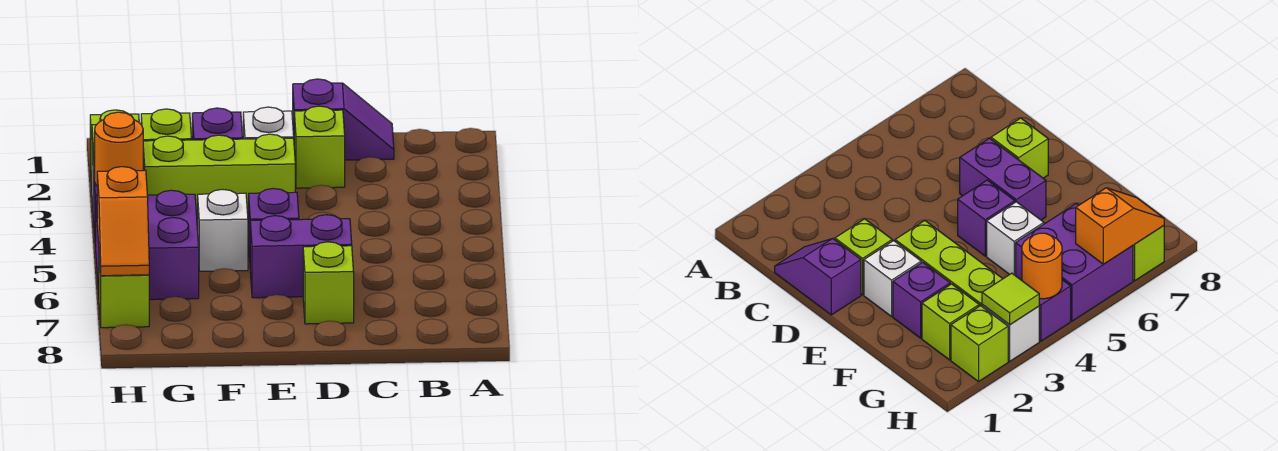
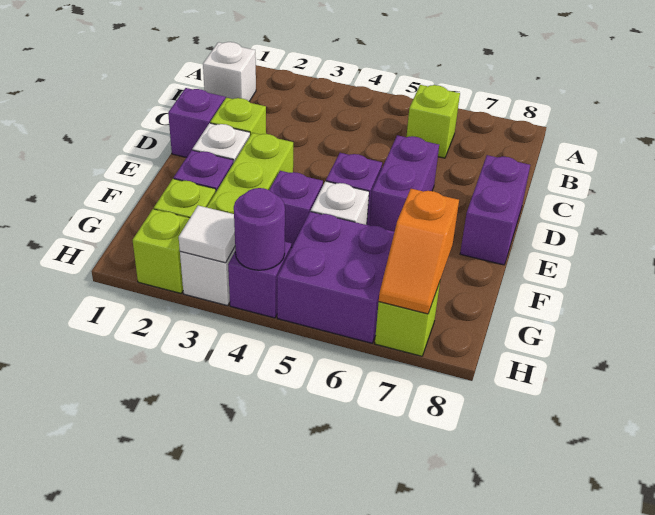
none -> white brick B1 level 1
lime brick D7 level 1 -> lime brick B6 level 1
none -> purple brick D8:E8 level 1
none -> purple brick F4 level 1
lime tile H3 level 2 -> white tile H3 level 2
orange round brick H4 level 2 -> purple round brick H4 level 2
orange slope H6:H7 level 2 top 6 -> orange slope G7:H7 level 2 top G

